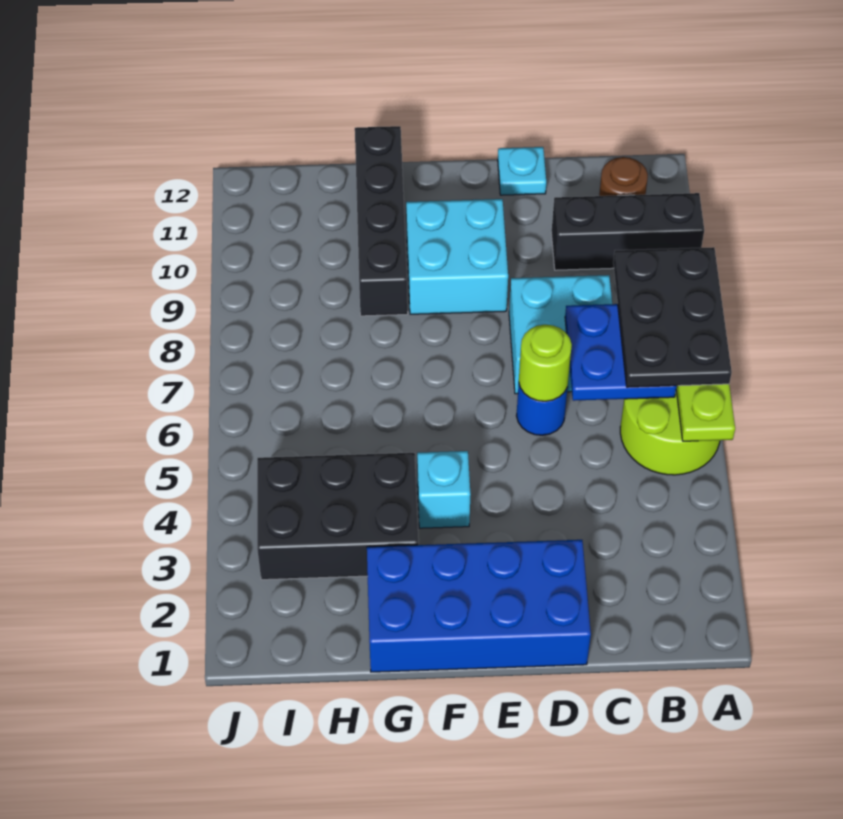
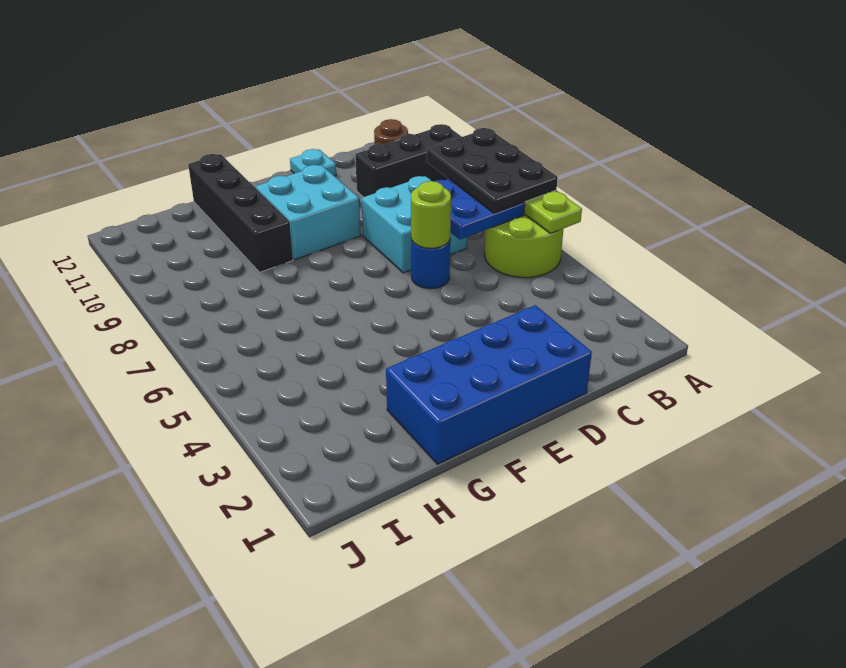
cyan brick F4 level 1 -> none
black brick G3:I4 level 1 -> none

